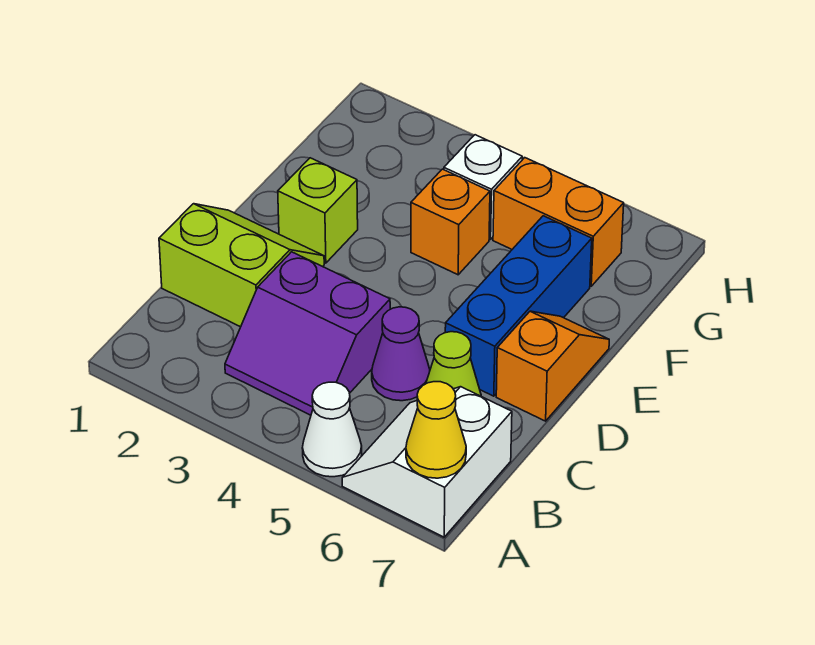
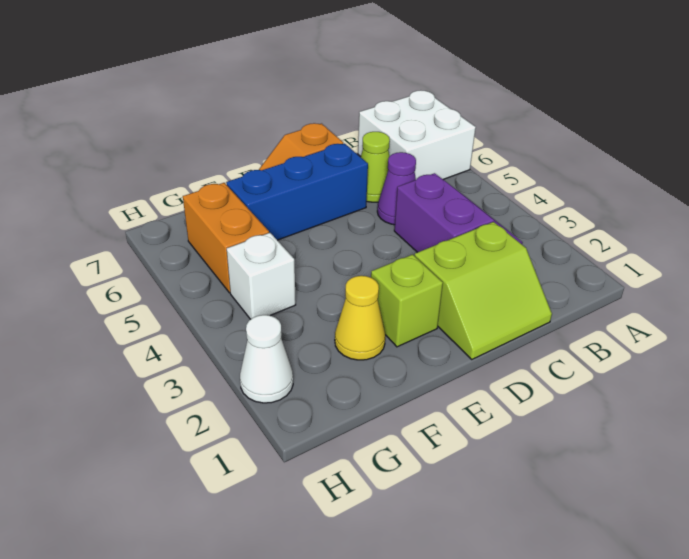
white cone A5 level 1 -> white cone H2 level 1
white slope A6:B7 level 1 top 7 -> white brick A6:B7 level 1
yellow cone A7 level 2 -> yellow cone F2 level 1
lime slope C1:D2 level 1 top C -> lime slope C1:D2 level 1 top 2
orange brick F4 level 1 -> none

